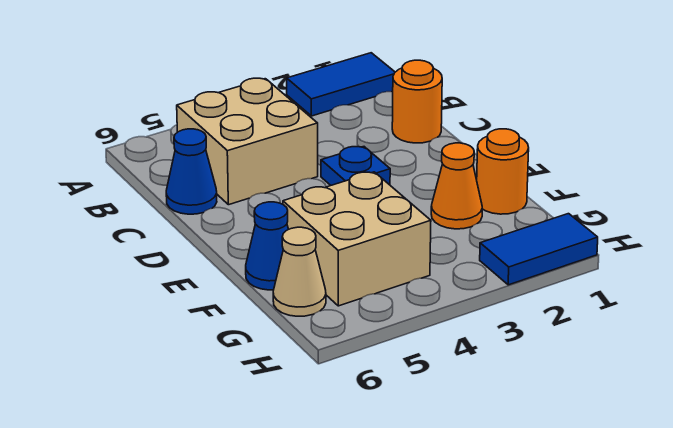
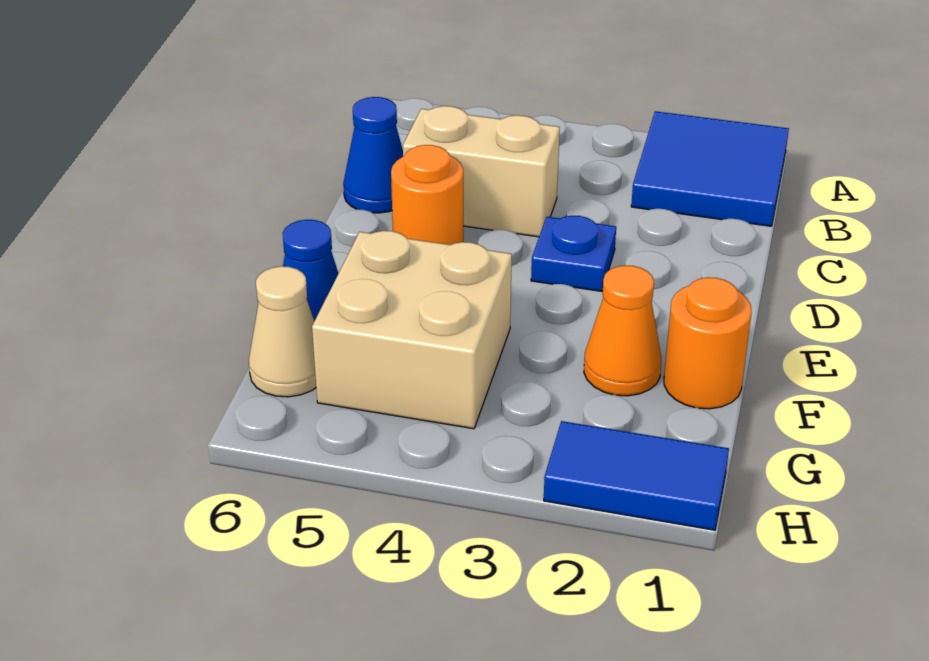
blue tile A1:A2 level 1 -> blue tile A1:B2 level 1
tan brick B4:C5 level 1 -> tan brick C4:C5 level 1
orange round brick C1 level 1 -> orange round brick D5 level 1

